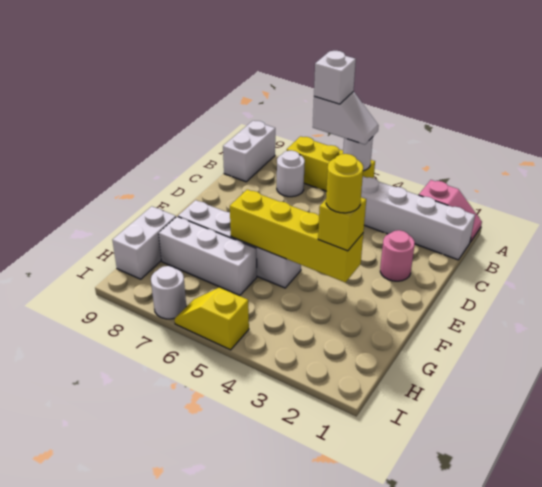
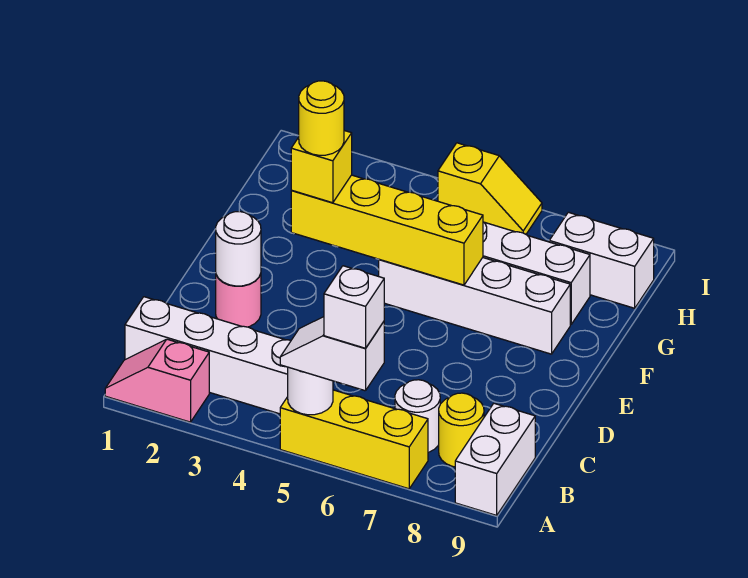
none -> yellow round brick B8 level 1
white brick G9:H9 level 1 -> white brick H8:H9 level 1
white round brick I7 level 1 -> white round brick D2 level 2

